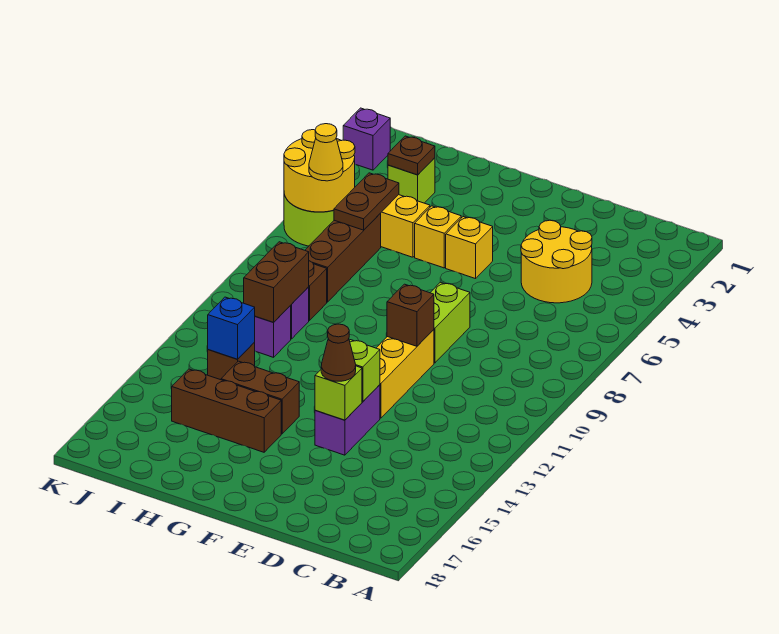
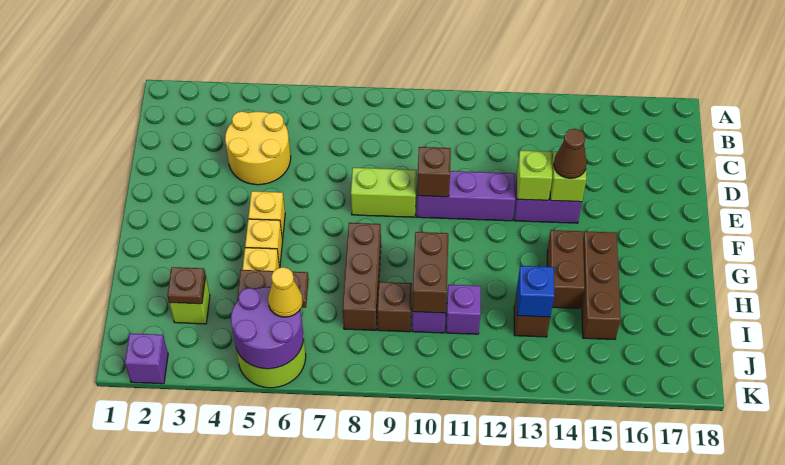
yellow brick E10:E12 level 1 -> purple brick E10:E12 level 1
brown brick I6:I8 level 1 -> brown brick G8:I8 level 1
brown brick I10:I11 level 2 -> brown brick H10:I10 level 2
yellow round brick J5:K6 level 2 -> purple round brick J5:K6 level 2

